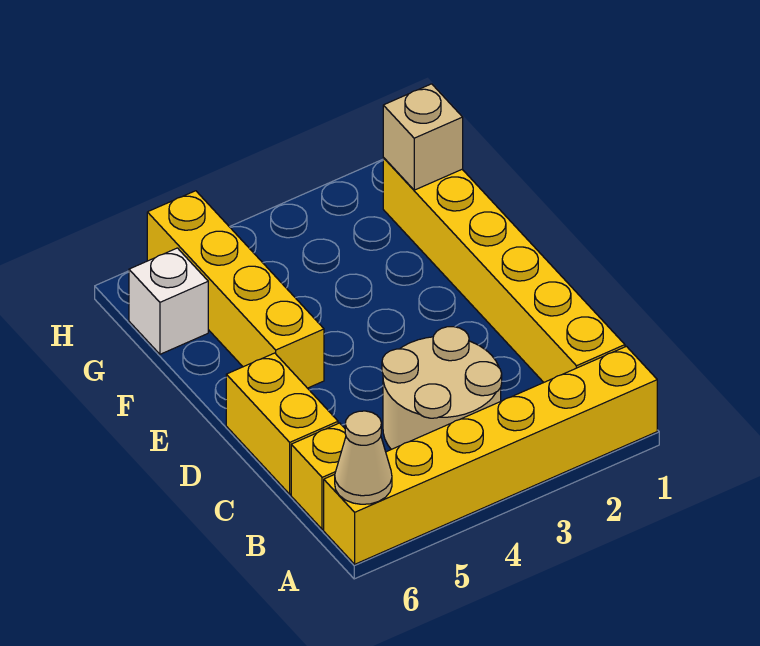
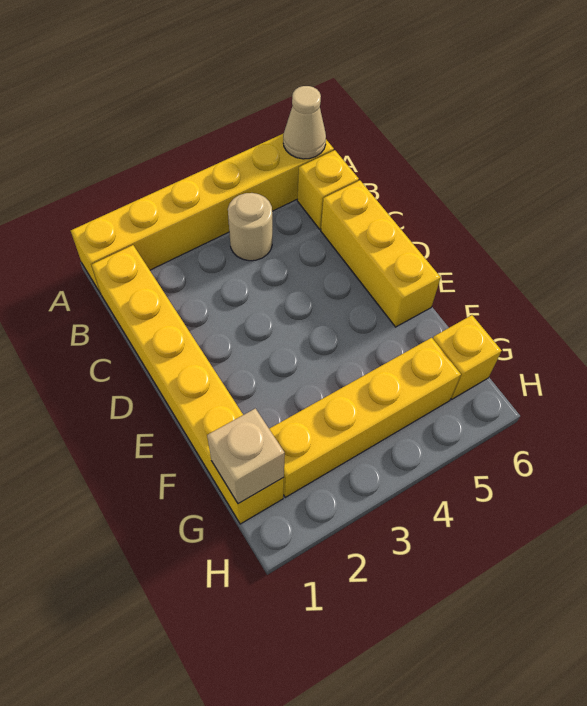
tan round brick B3:C4 level 1 -> tan round brick B4 level 1
yellow brick C6:D6 level 1 -> yellow brick C6:E6 level 1
yellow brick E5:H5 level 1 -> yellow brick G2:G5 level 1
white brick G6 level 1 -> yellow brick G6 level 1

